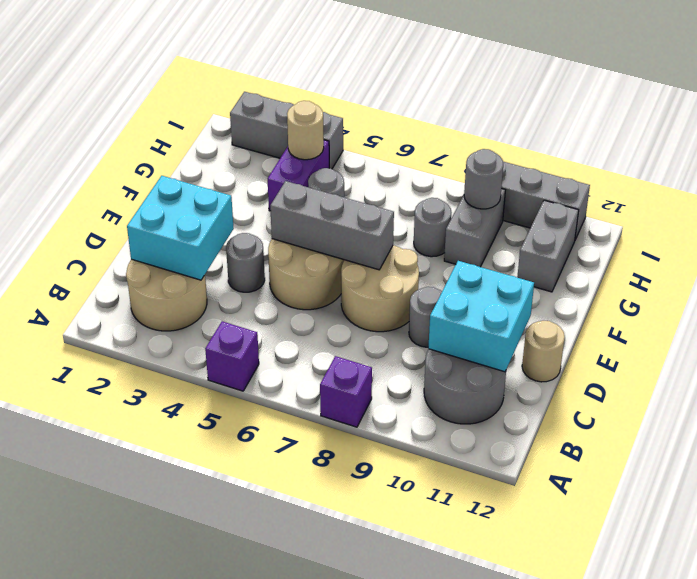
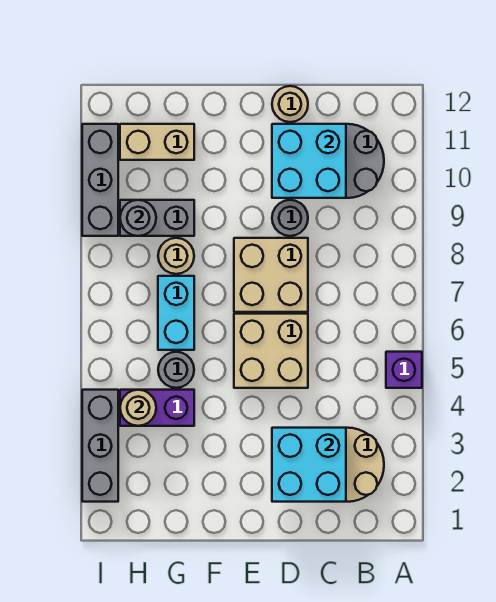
purple brick A8 level 1 -> none
grey round brick D4 level 1 -> none
tan round brick D5:E6 level 1 -> tan brick D5:E6 level 1
tan round brick D7:E8 level 1 -> tan brick D7:E8 level 1
grey brick E5:E7 level 2 -> none
none -> cyan brick G6:G7 level 1
grey round brick G8 level 1 -> tan round brick G8 level 1
grey brick G11:H11 level 1 -> tan brick G11:H11 level 1

